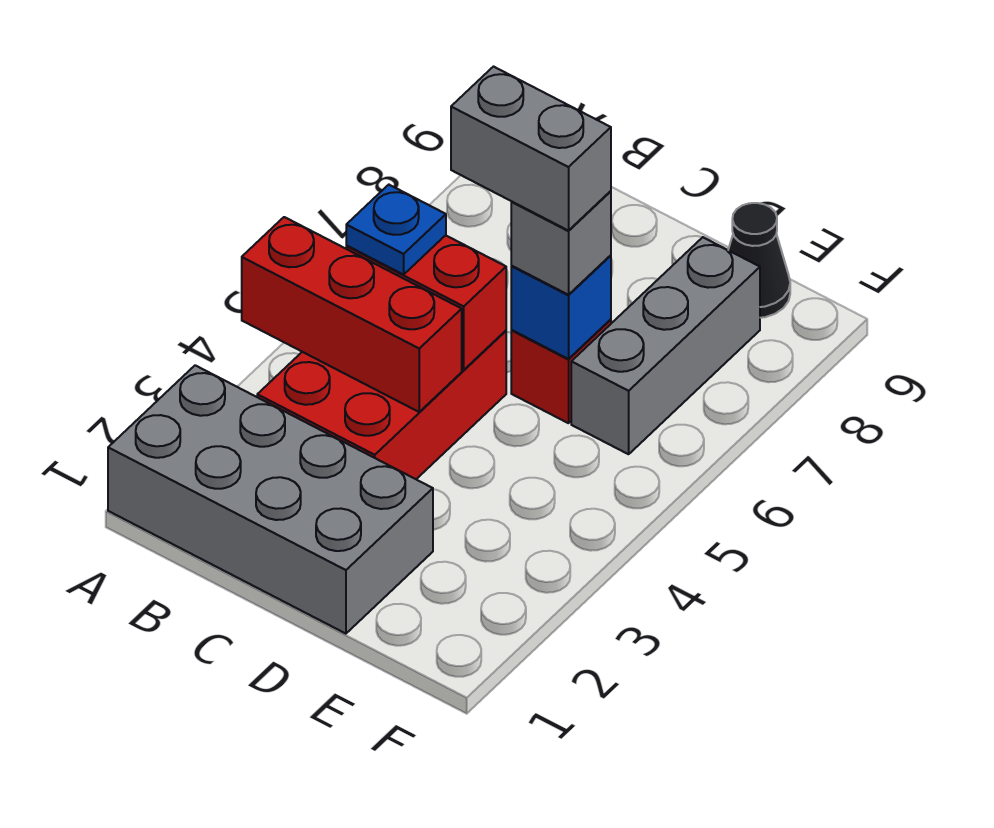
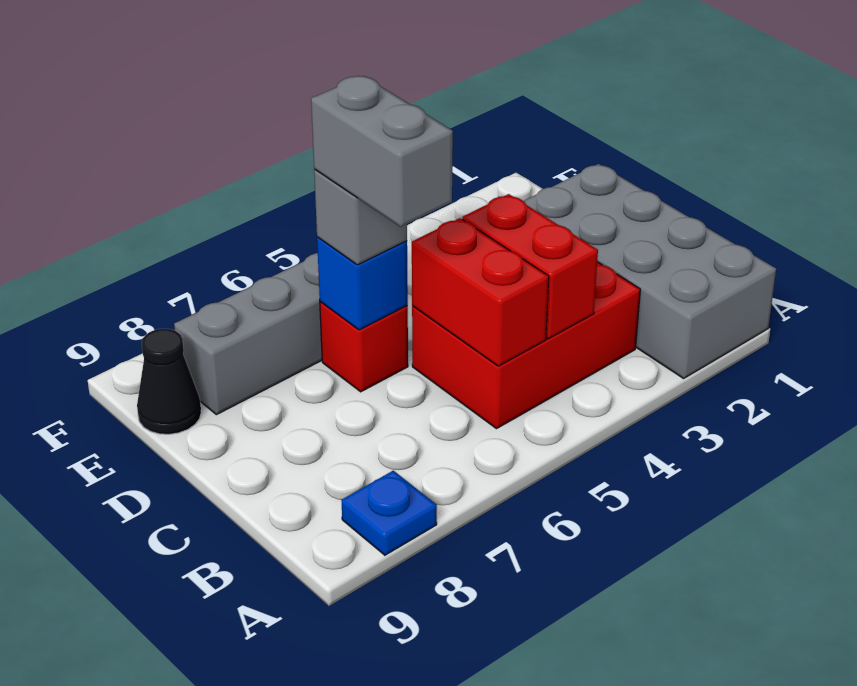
red brick A4:C4 level 2 -> red brick B4:C4 level 2
blue plate B5 level 3 -> blue plate A8 level 1

